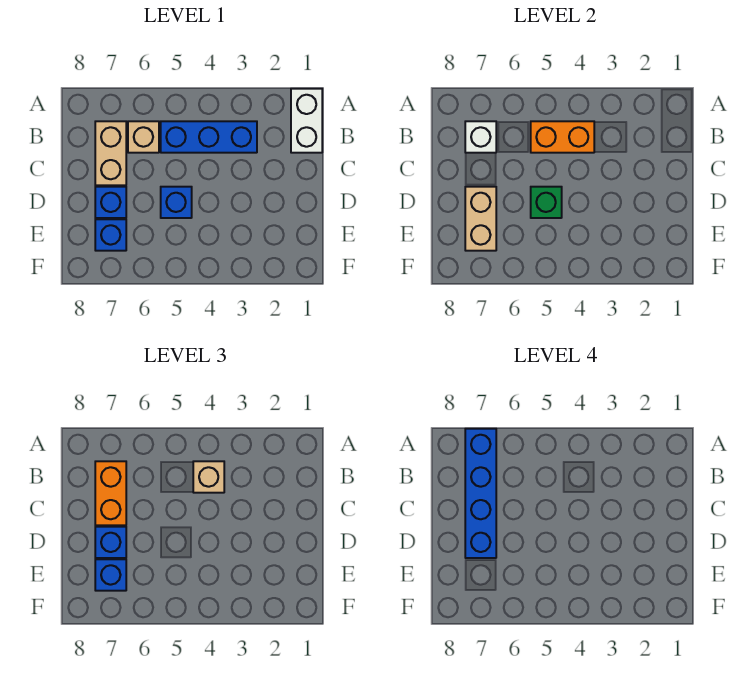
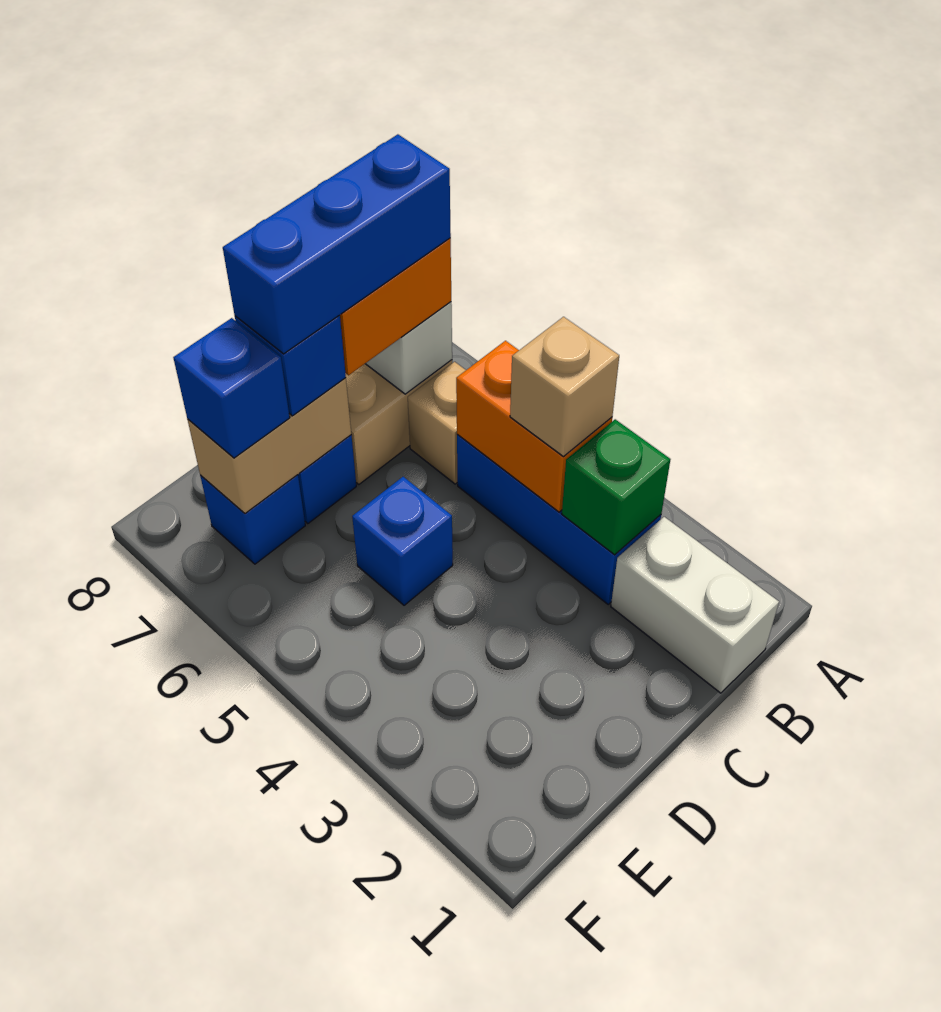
white brick A1:B1 level 1 -> white brick B1:B2 level 1
blue brick A7:D7 level 4 -> blue brick B7:D7 level 4
green brick D5 level 2 -> green brick B3 level 2

